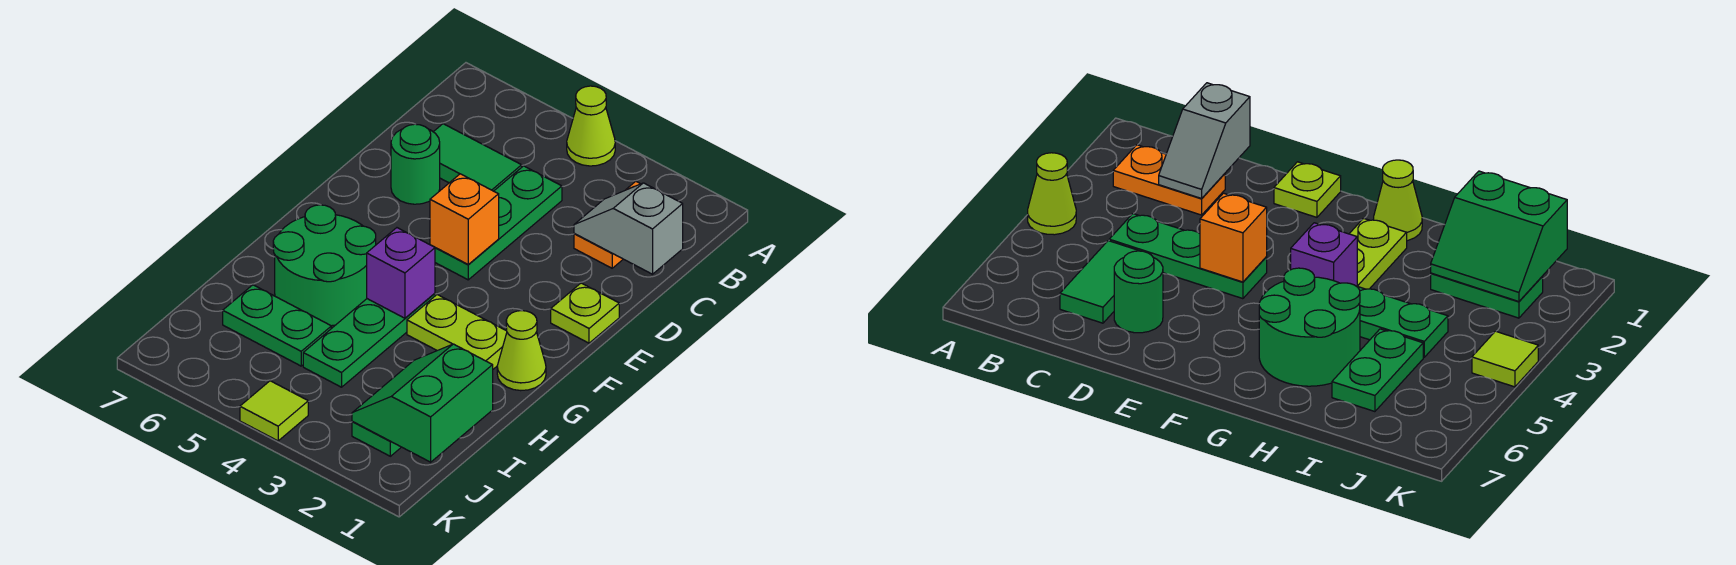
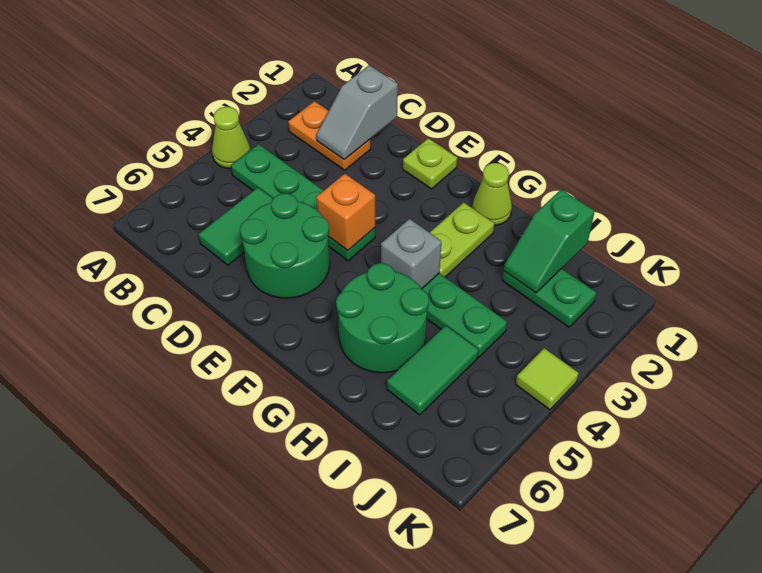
green plate C4:E4 level 1 -> green plate B4:E4 level 1
green round brick D6 level 1 -> green round brick D5:E6 level 1
purple brick G4 level 2 -> grey brick G4 level 2
green slope I1:J2 level 2 top 1 -> green slope I1:I2 level 2 top 1
green plate I5:I6 level 1 -> green tile I5:I6 level 1

